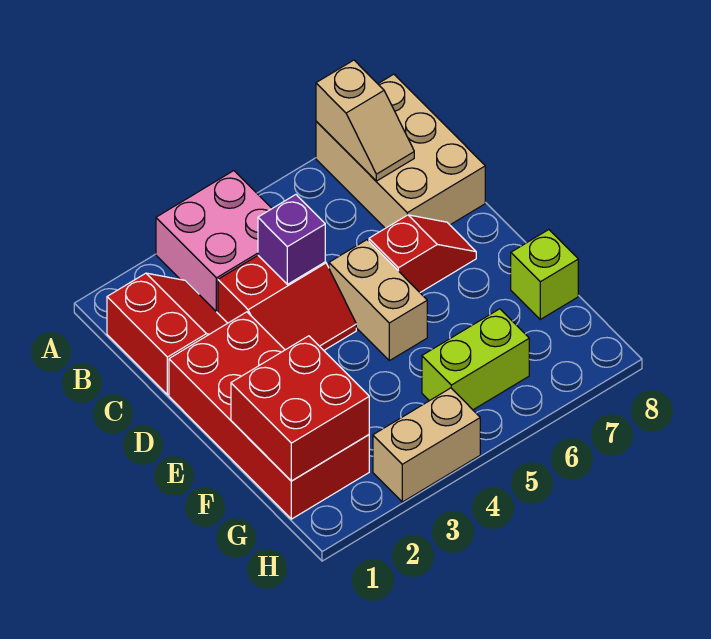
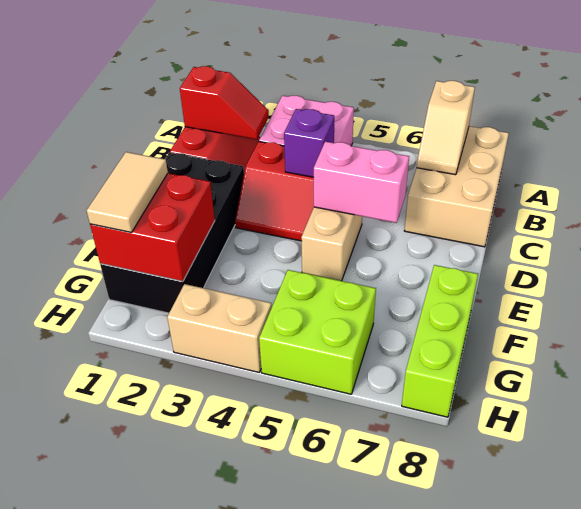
red brick D1:G2 level 1 -> black brick D1:G2 level 1
none -> pink brick D5:D6 level 2
red slope D6:D7 level 1 top 6 -> red slope B1:B2 level 2 top 1
none -> tan tile F1:G1 level 3
lime brick F8 level 1 -> lime brick F8:H8 level 1
lime brick G5:G6 level 1 -> lime brick G5:H6 level 1

